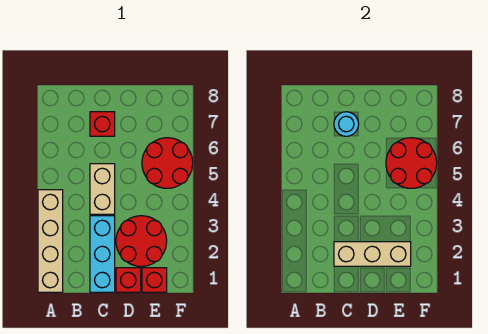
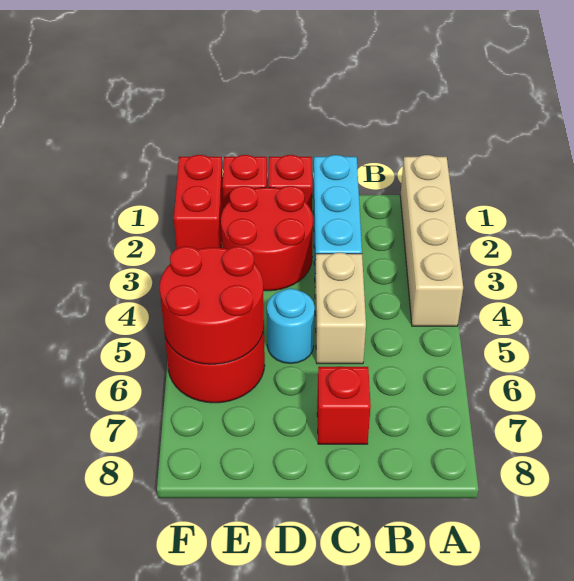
tan brick C2:E2 level 2 -> none
cyan round brick C7 level 2 -> cyan round brick D5 level 1
none -> red brick F1:F2 level 1

